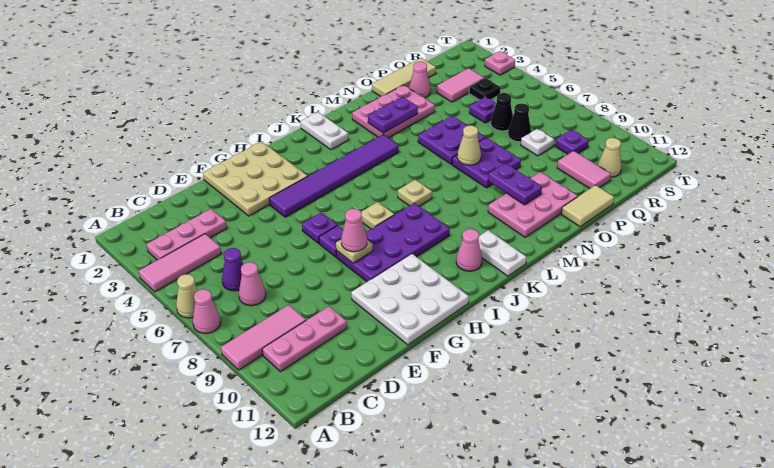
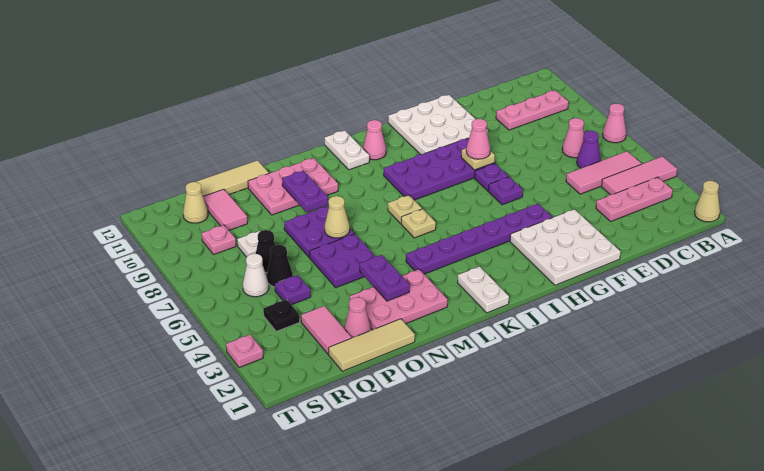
tan cone A6 level 1 -> tan cone A1 level 1
pink tile A9:C9 level 1 -> pink tile B5:D5 level 1
tan plate F1:H3 level 1 -> white plate F1:H3 level 1
purple tile G4:L4 level 1 -> purple plate G4:L4 level 1
tan plate I7 level 1 -> tan plate K6 level 1
purple plate M3:N3 level 2 -> purple plate N3:N4 level 2
tan tile O12:P12 level 1 -> tan tile O12:Q12 level 1
pink tile Q3:R3 level 1 -> pink tile Q2:Q3 level 1
none -> white cone R6 level 1
purple plate R9 level 1 -> pink plate R9 level 1

